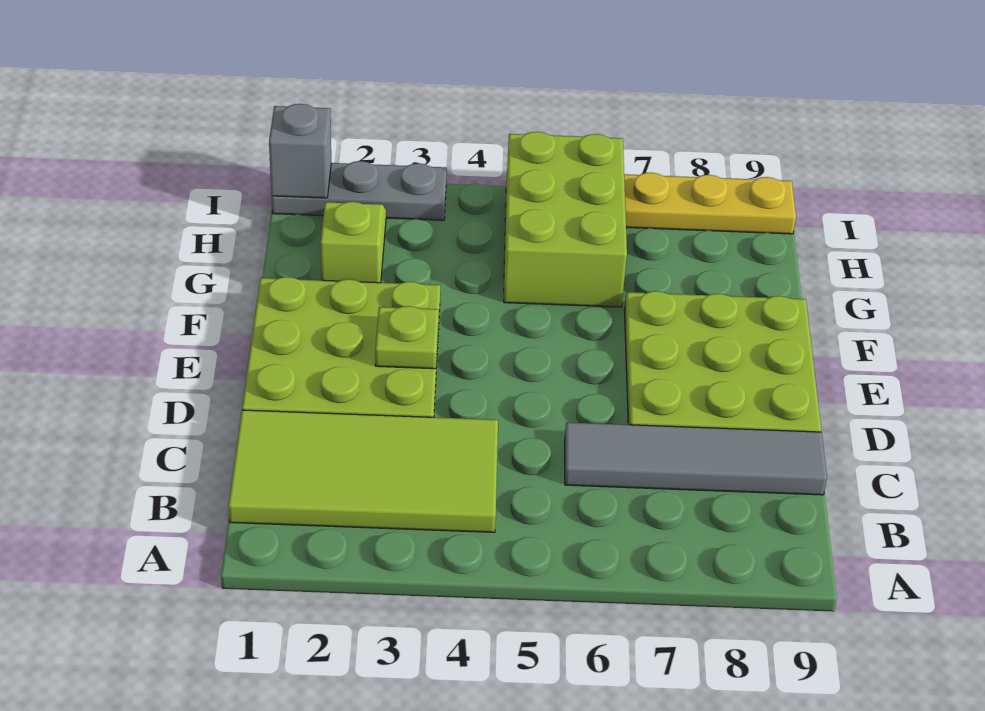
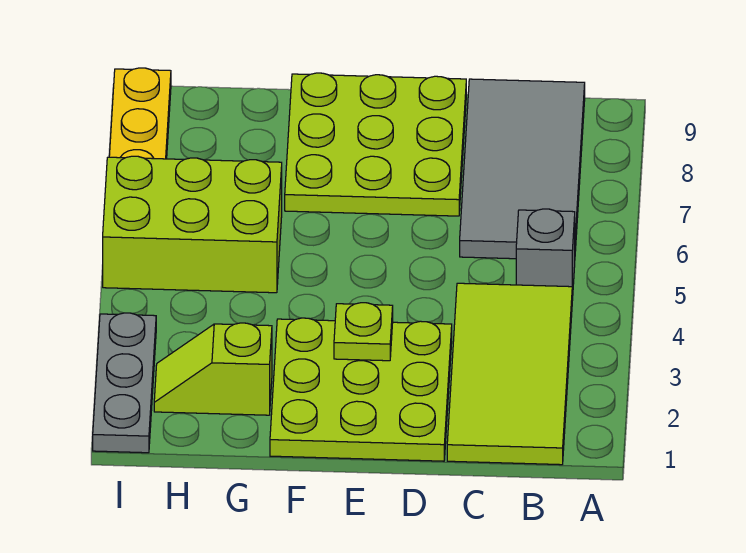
grey tile C6:C9 level 1 -> grey tile B6:C9 level 1
grey brick I1 level 2 -> grey brick B5 level 1

